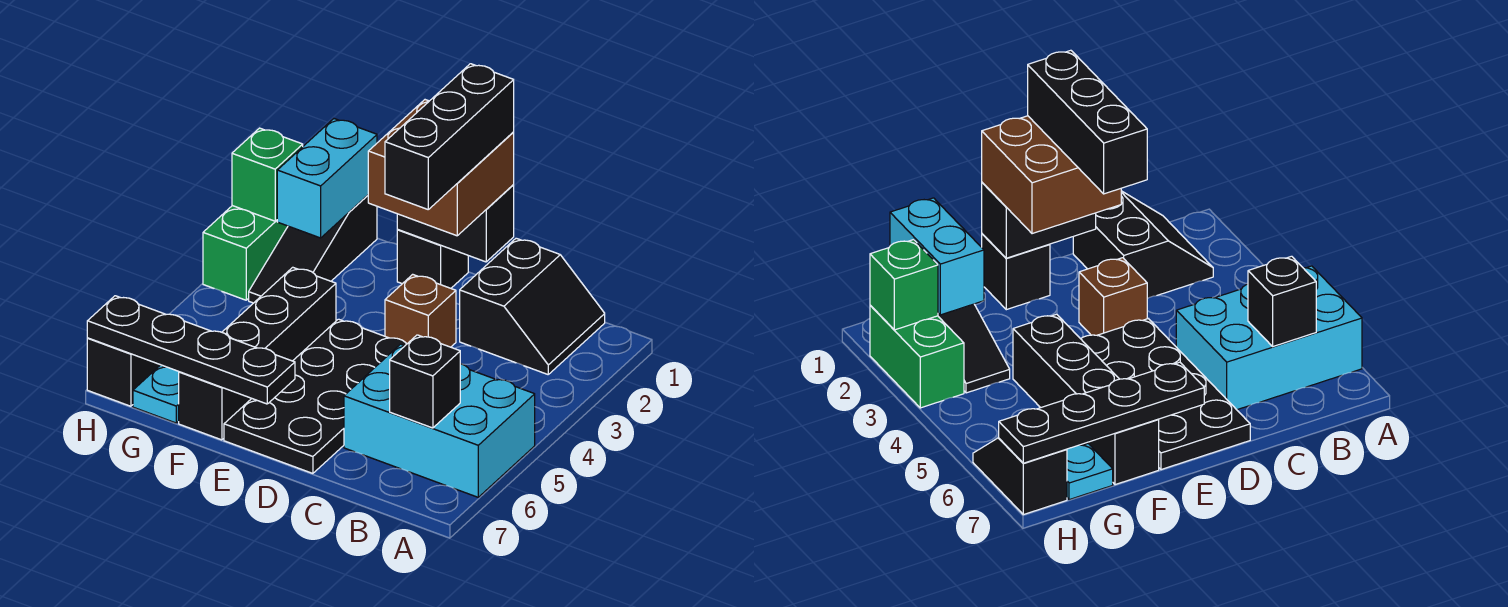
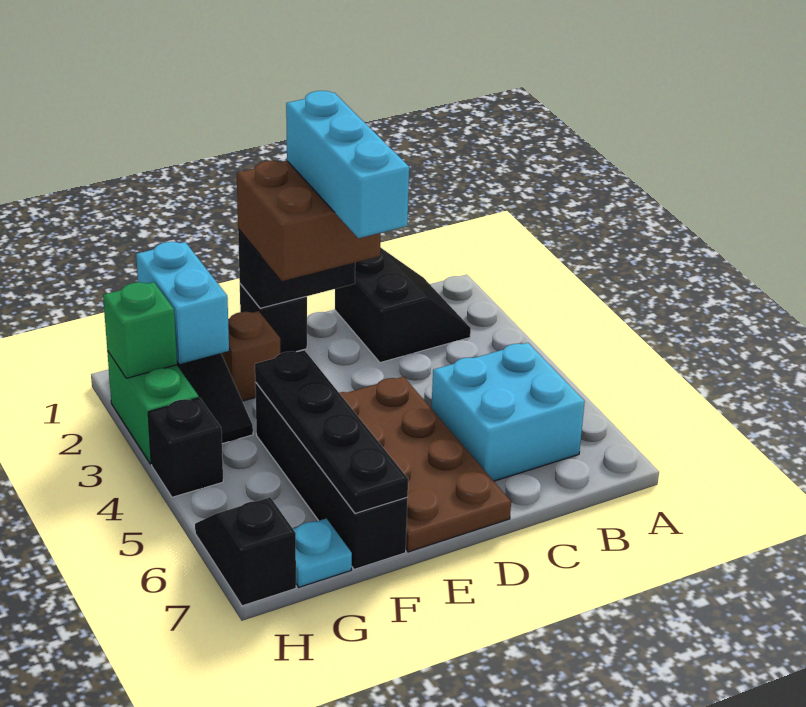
cyan brick A5:C6 level 1 -> cyan brick B5:C6 level 1
black brick B6 level 2 -> black brick H4 level 1
black brick D1:D3 level 4 -> cyan brick D1:D3 level 4
brown brick D3 level 1 -> brown brick F2 level 1
black plate D4:E7 level 1 -> brown plate D4:E7 level 1
black plate E7:H7 level 2 -> black plate F4:F7 level 2

